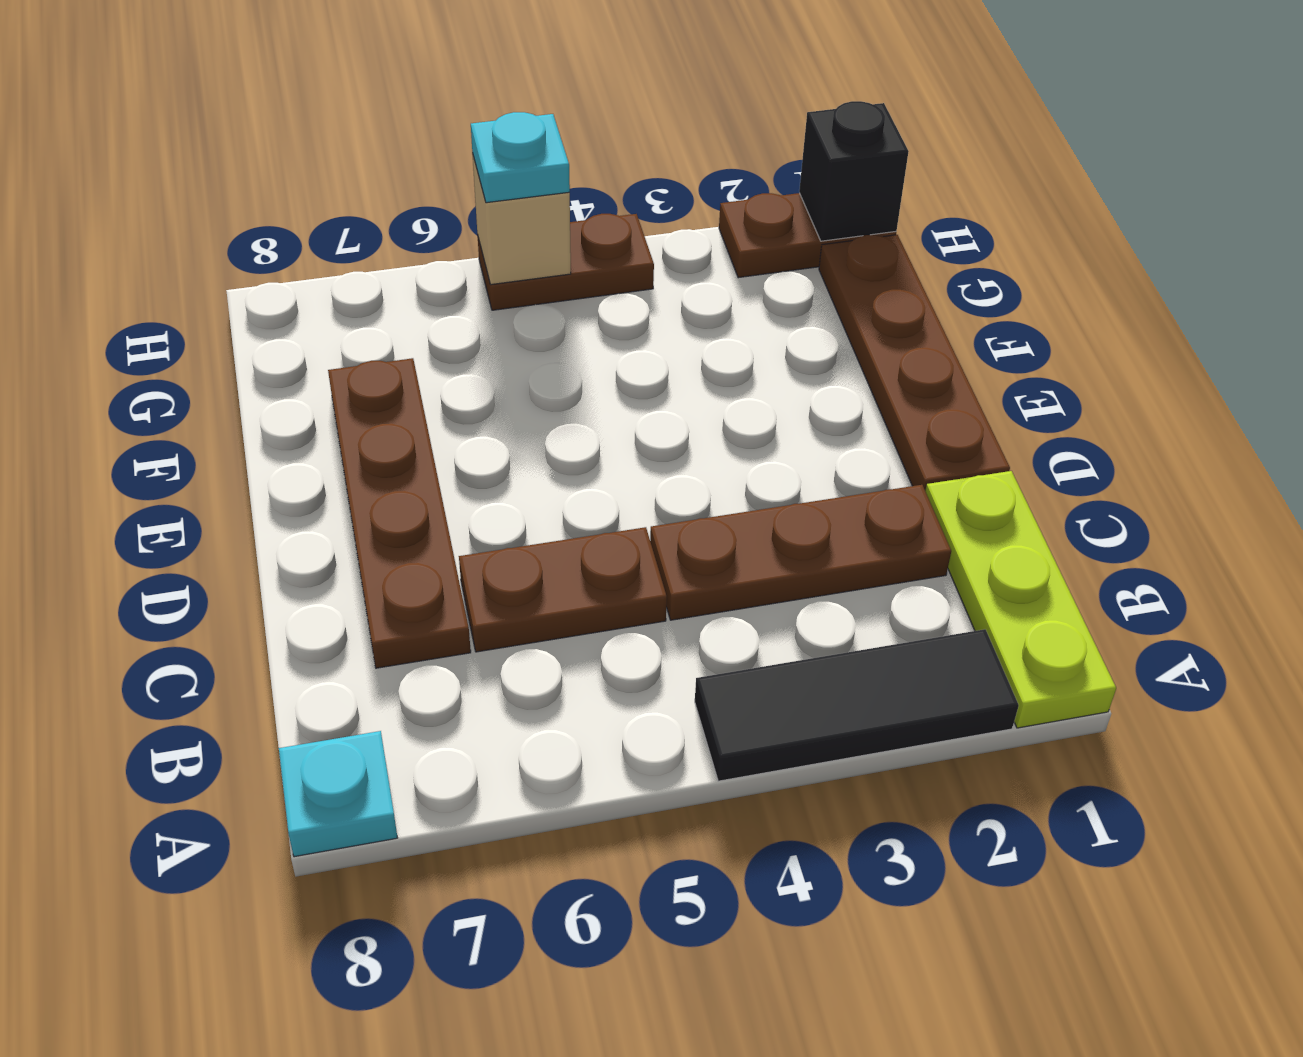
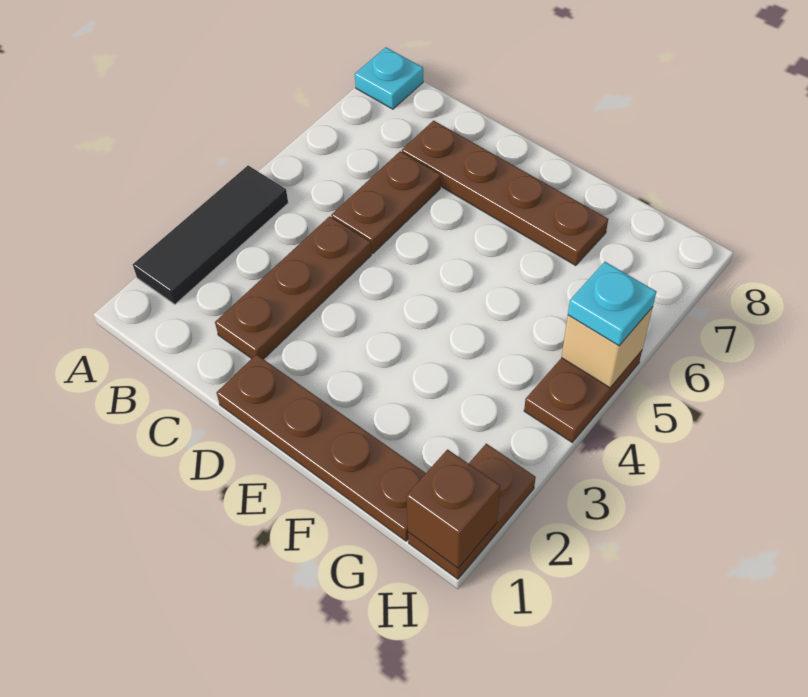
lime plate A1:C1 level 1 -> none
black brick H1 level 2 -> brown brick H1 level 2

